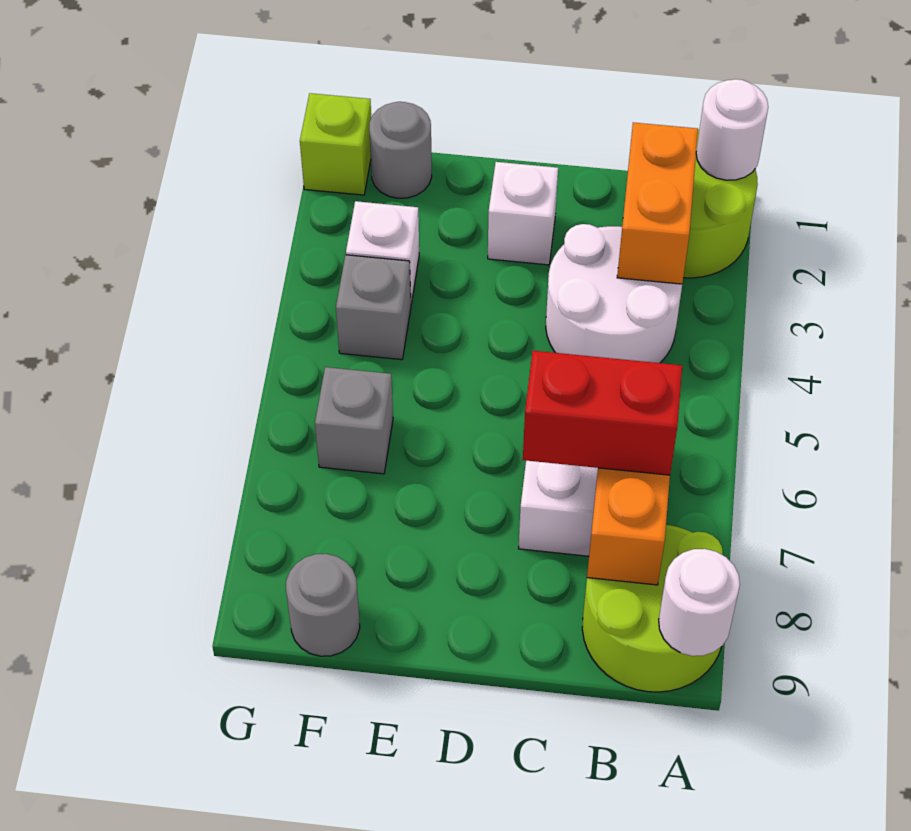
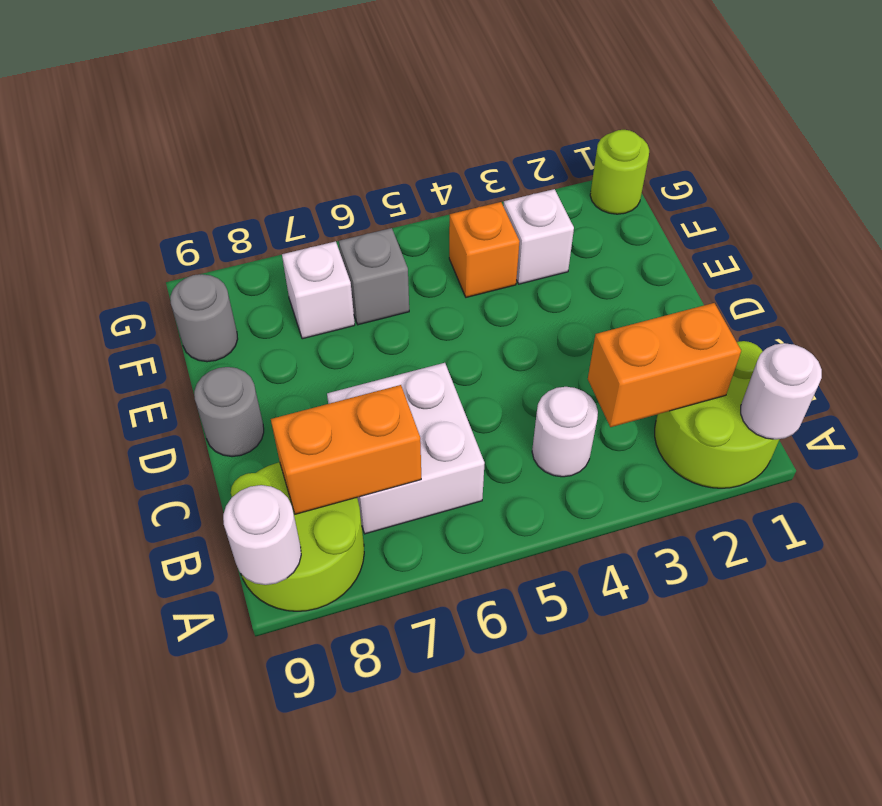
white round brick B3:C4 level 1 -> white round brick B4 level 1
red brick B7:C7 level 3 -> none
white brick D2 level 1 -> white brick F7 level 1
grey round brick F1 level 1 -> grey round brick D9 level 1
grey brick F4 level 1 -> orange brick F4 level 1
lime brick G1 level 1 -> lime round brick G1 level 1

